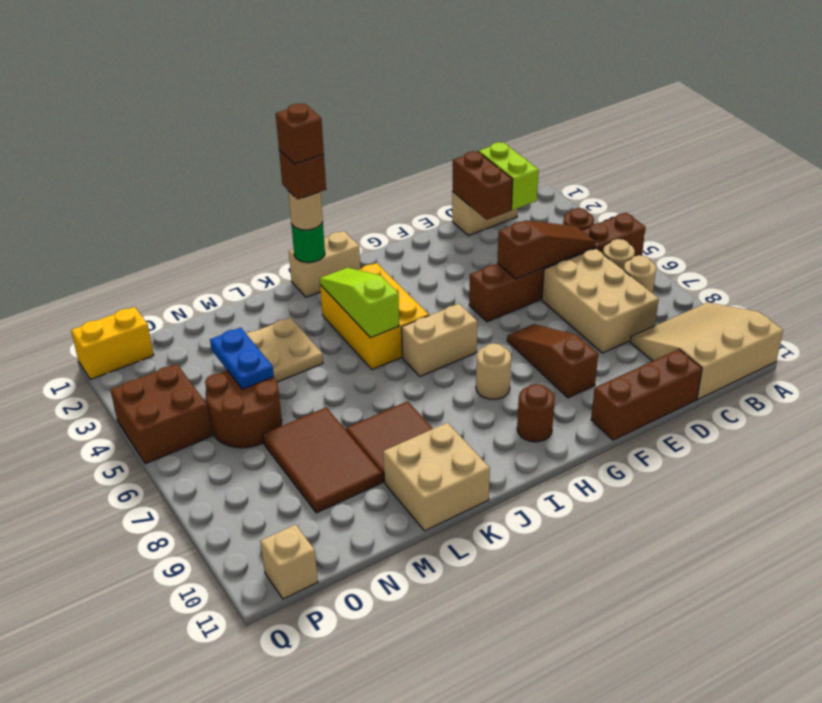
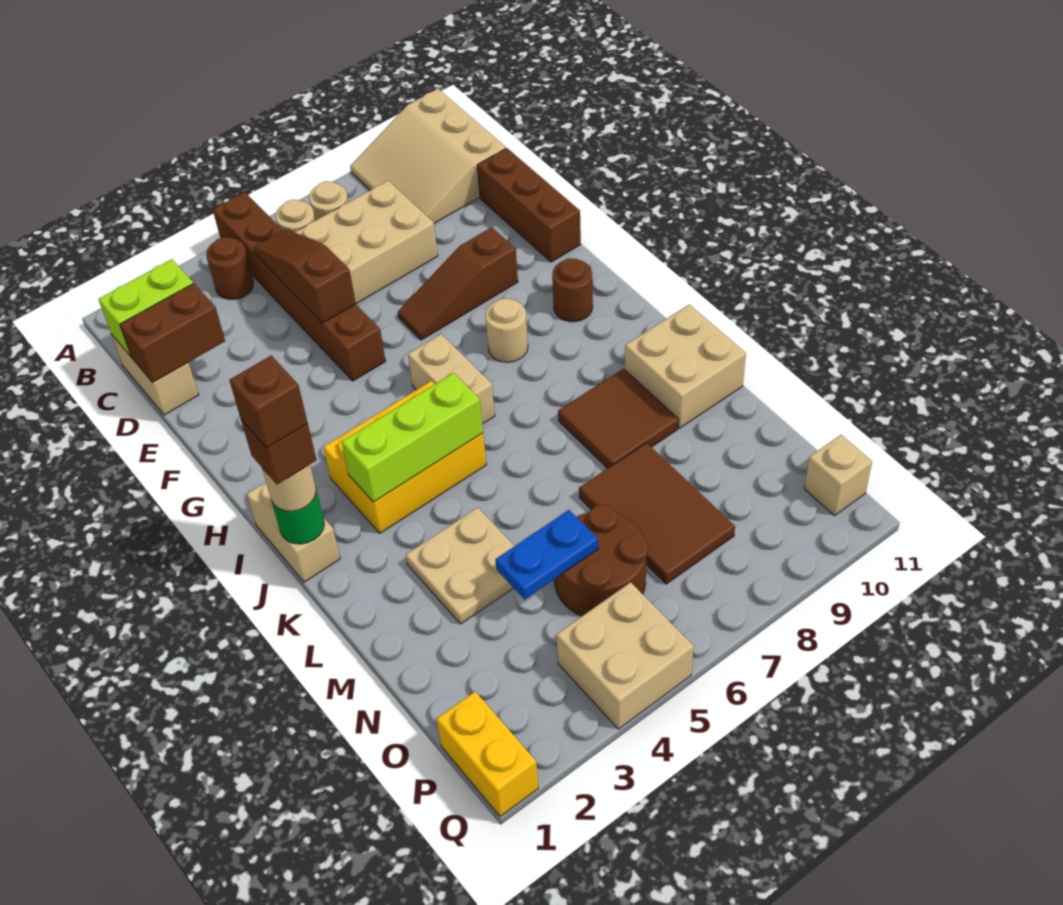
lime slope J3:J5 level 2 top 5 -> lime brick J3:J5 level 2
brown tile M7:N9 level 1 -> brown tile M7:O8 level 1
brown brick P4:Q5 level 1 -> tan brick P4:Q5 level 1

